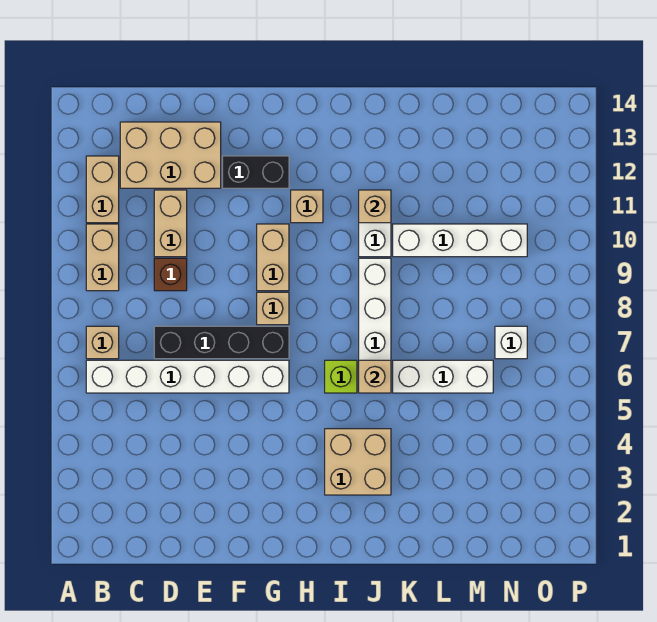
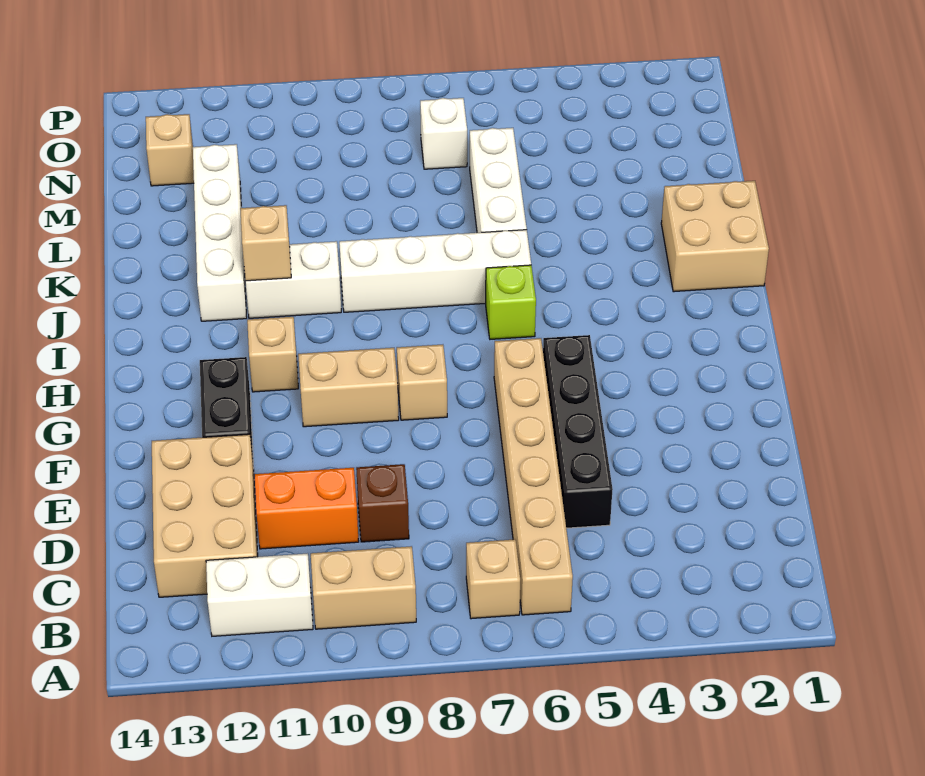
white brick B6:G6 level 1 -> tan brick B6:G6 level 1
tan brick B11:B12 level 1 -> white brick B11:B12 level 1
black brick D7:G7 level 1 -> black brick D5:G5 level 1
tan brick D10:D11 level 1 -> orange brick D10:D11 level 1
tan brick I3:J4 level 1 -> tan brick J1:K2 level 1
tan brick J6 level 2 -> tan brick N13 level 1
white brick K10:N10 level 1 -> white brick J12:M12 level 1

